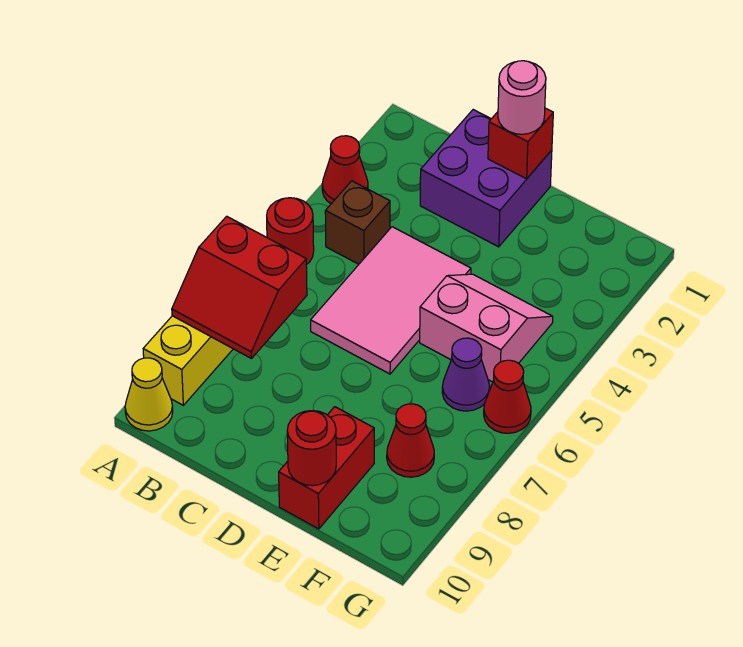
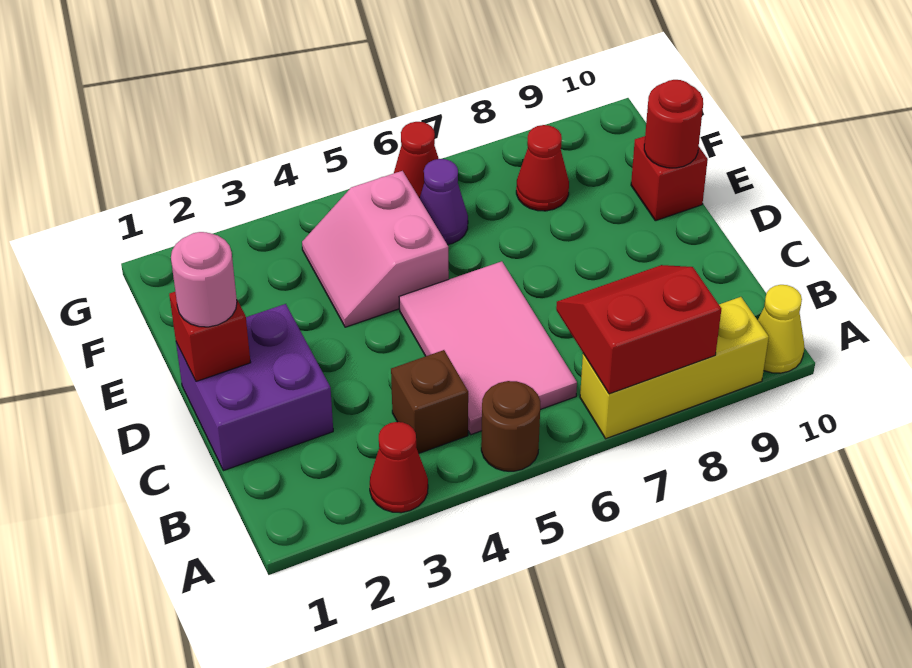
red round brick A5 level 1 -> brown round brick A5 level 1
red slope A7:B8 level 2 top 7 -> red slope A7:B8 level 2 top A
pink tile C4:D6 level 1 -> pink tile B5:D6 level 1
red brick E9:E10 level 1 -> red brick E10 level 1

